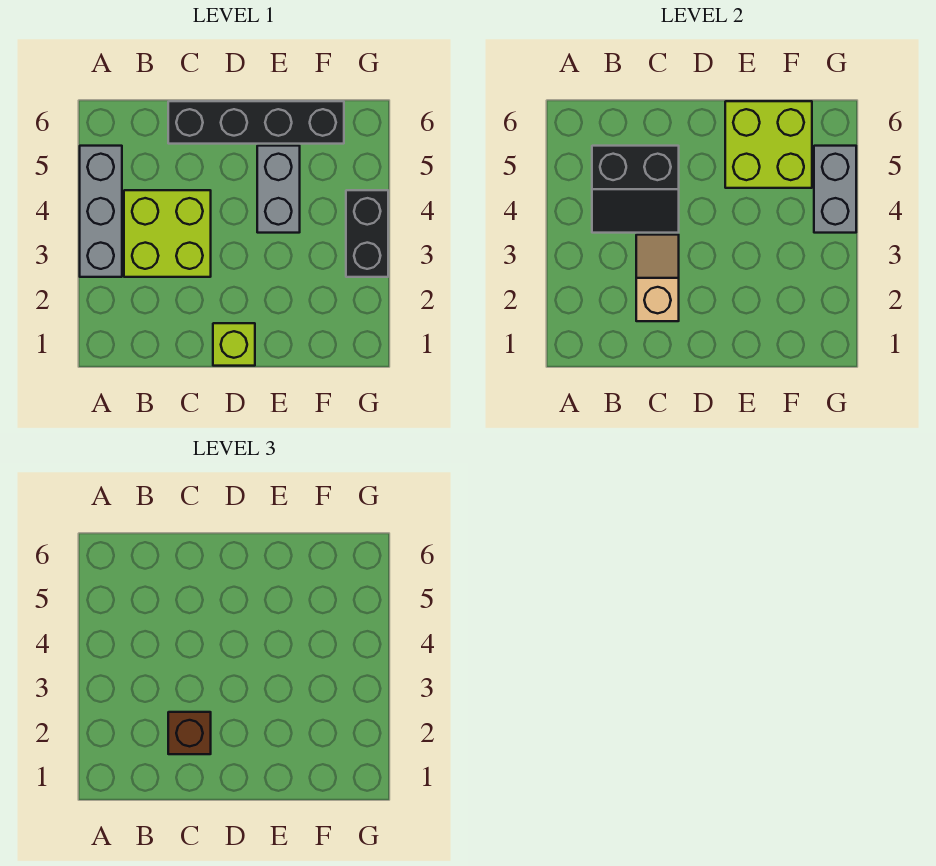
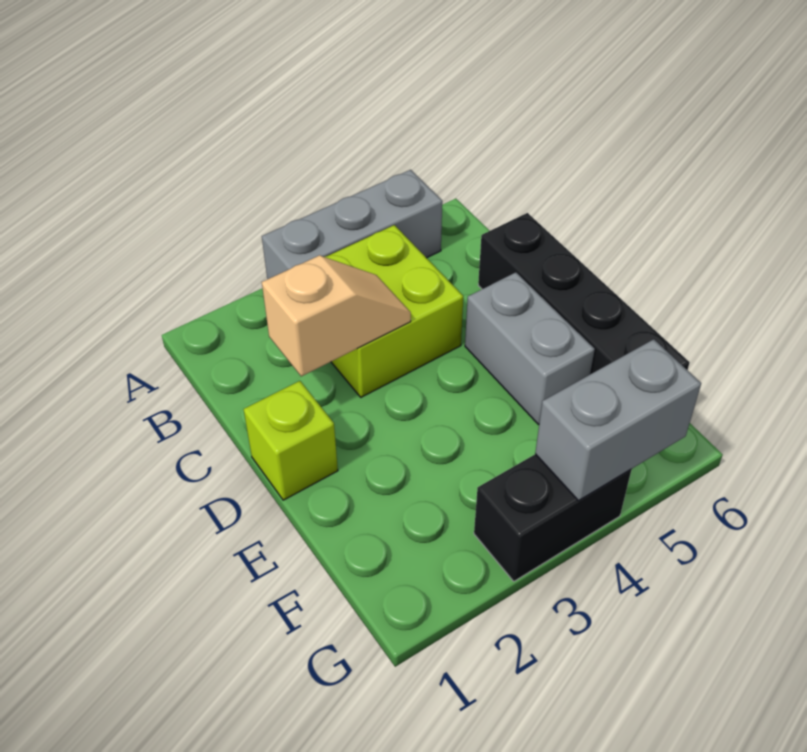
black slope B4:C5 level 2 top 5 -> none
brown brick C2 level 3 -> none
grey brick E4:E5 level 1 -> grey brick D5:E5 level 1
lime brick E5:F6 level 2 -> none

